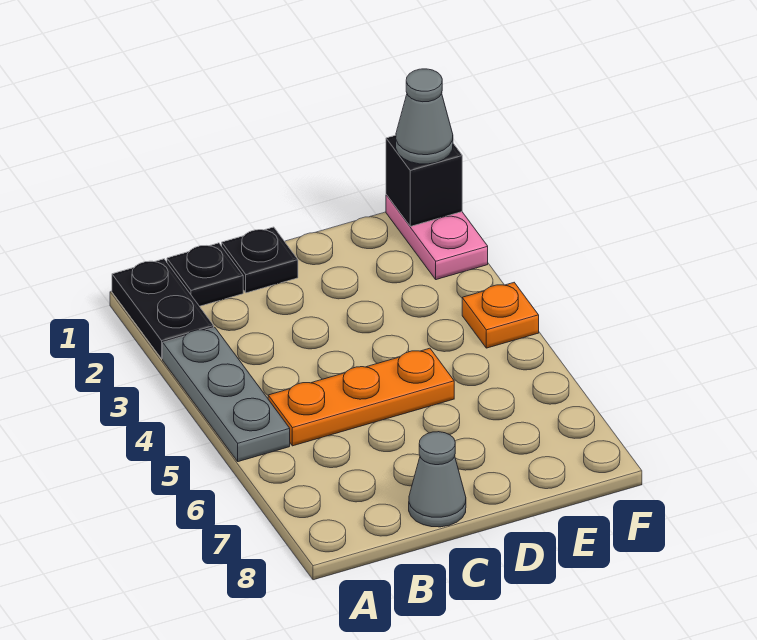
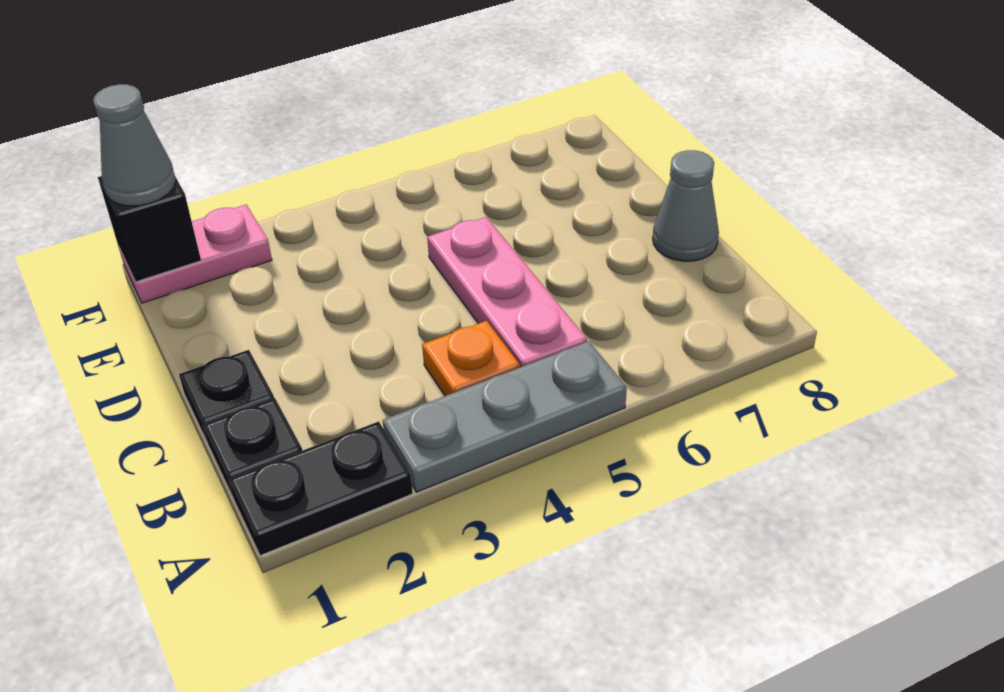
orange plate B5:D5 level 1 -> pink plate B5:D5 level 1
orange plate F4 level 1 -> orange plate B4 level 1

